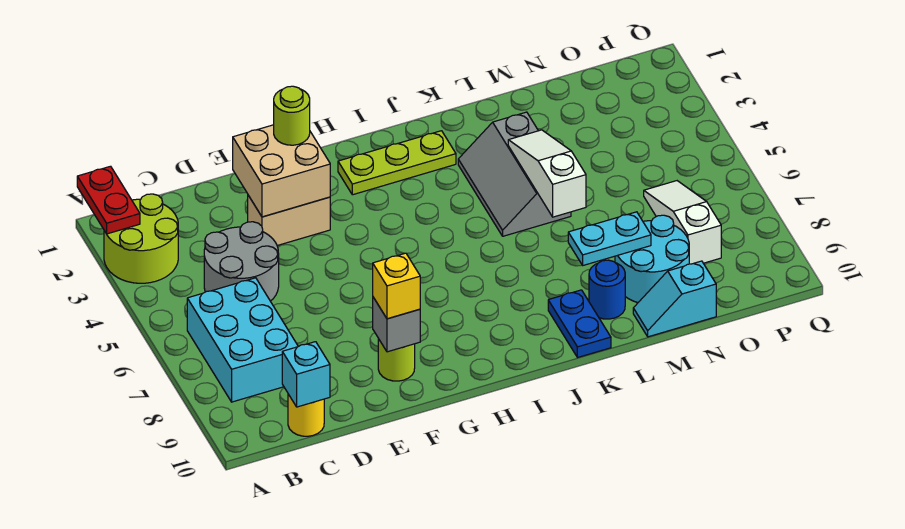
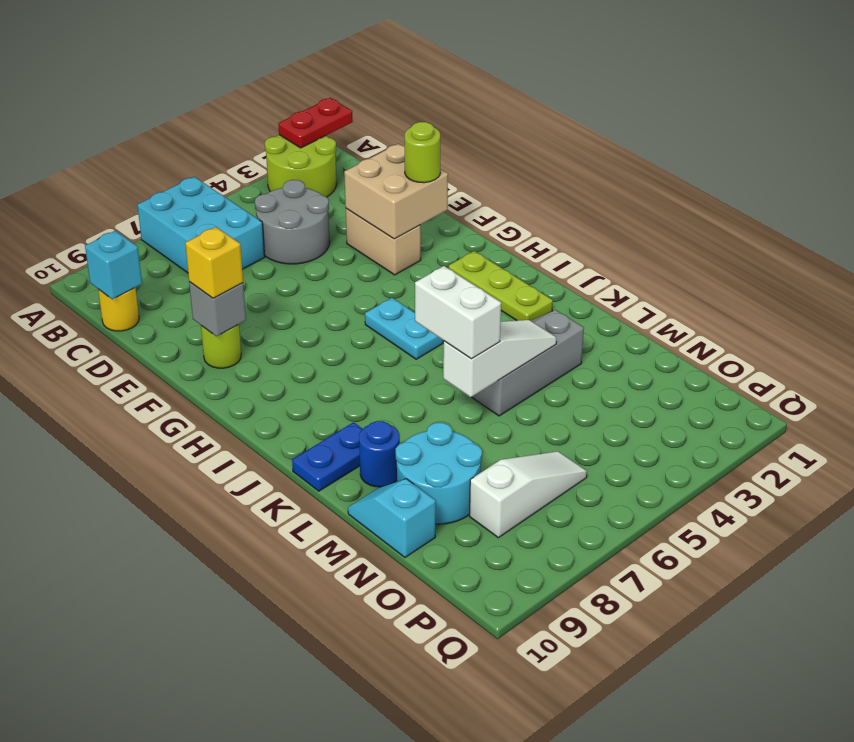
cyan brick B6:C8 level 1 -> cyan brick A6:C7 level 1
none -> white brick K6:L6 level 3
cyan plate L8:M8 level 2 -> cyan plate H5:I5 level 1

